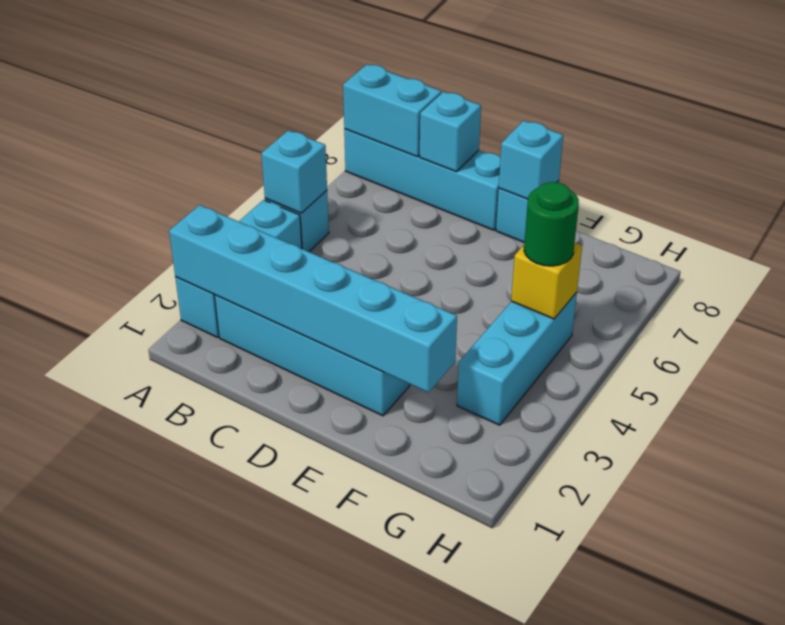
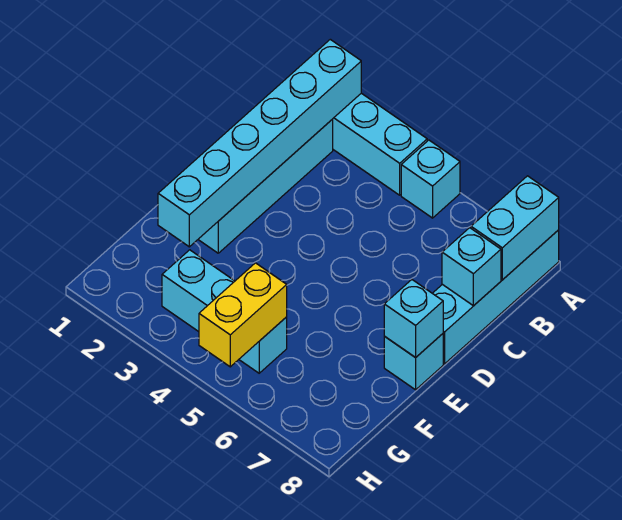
cyan brick A5 level 2 -> none
yellow brick G5 level 2 -> yellow brick G5:H5 level 2
green round brick G5 level 3 -> none

